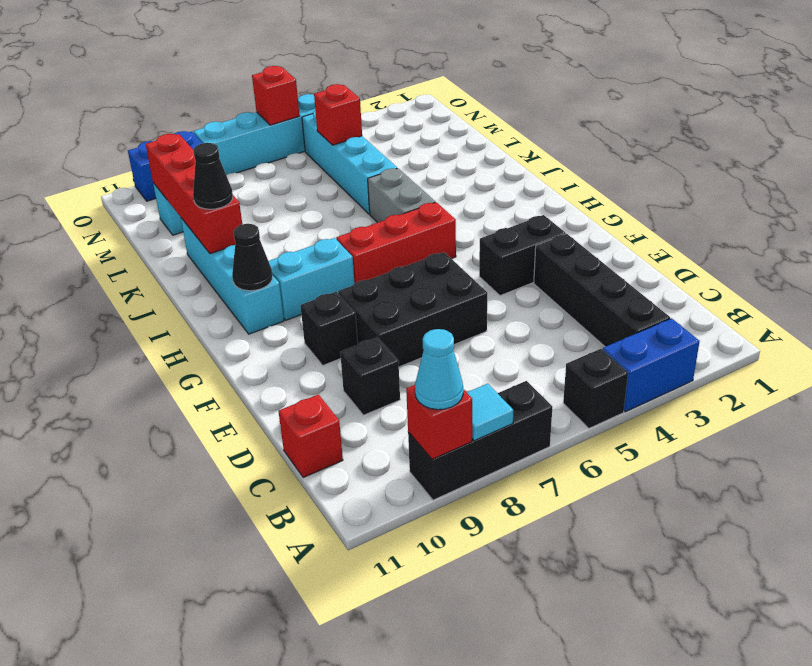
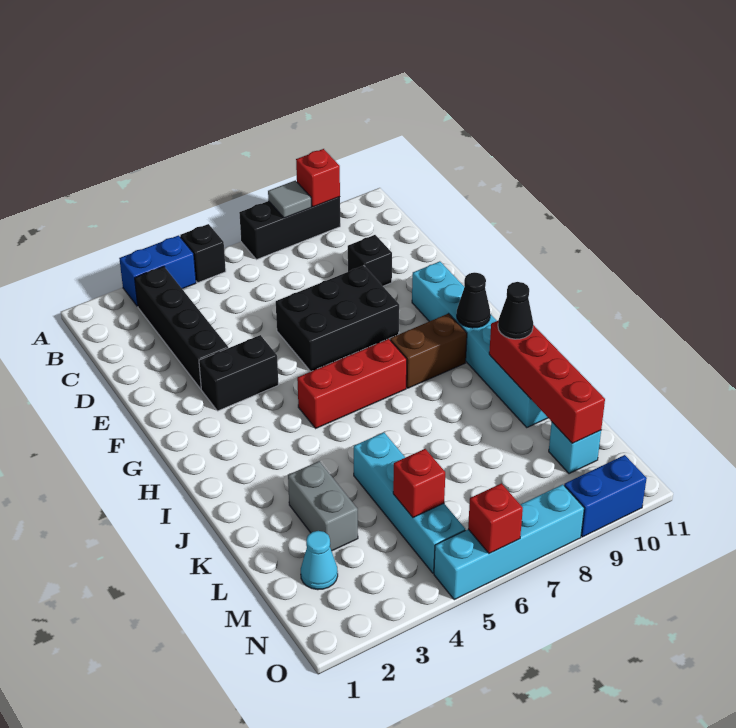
cyan tile A8 level 2 -> grey tile A8 level 2
cyan cone A9 level 3 -> cyan cone M2 level 1
red brick C11 level 1 -> none
black brick F9 level 1 -> none
cyan brick H8:H9 level 1 -> brown brick H8:H9 level 1
cyan brick H10:K10 level 1 -> cyan brick F10:K10 level 1
grey brick I5:J5 level 1 -> grey brick K3:L3 level 1

